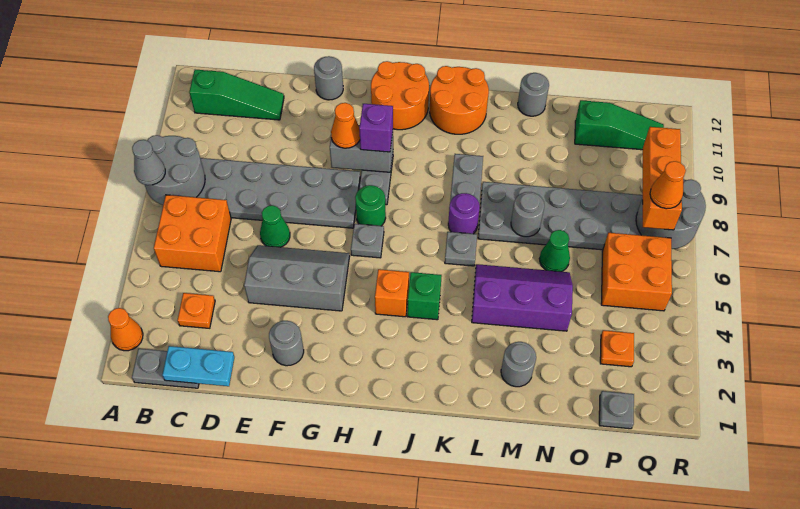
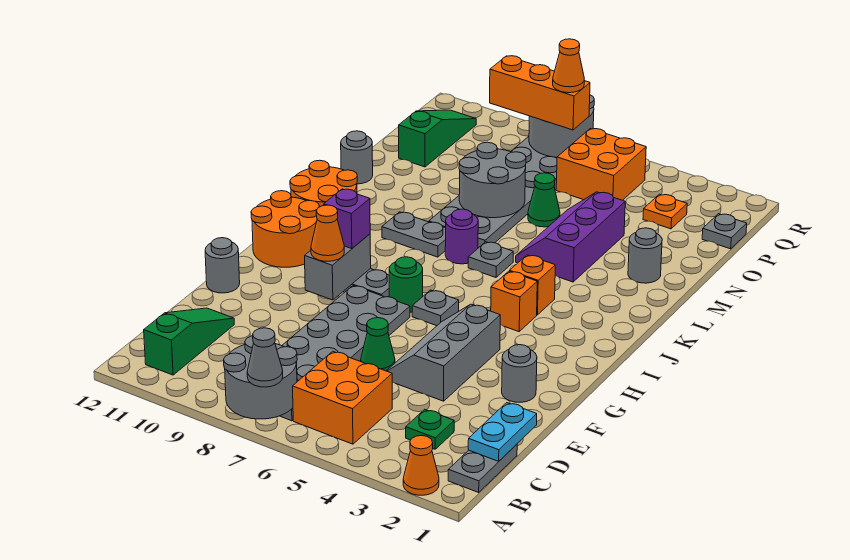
orange plate C3 level 1 -> green plate C3 level 1
green brick J4 level 1 -> orange brick J4 level 1
grey round brick M7 level 2 -> grey round brick M7:N8 level 2

